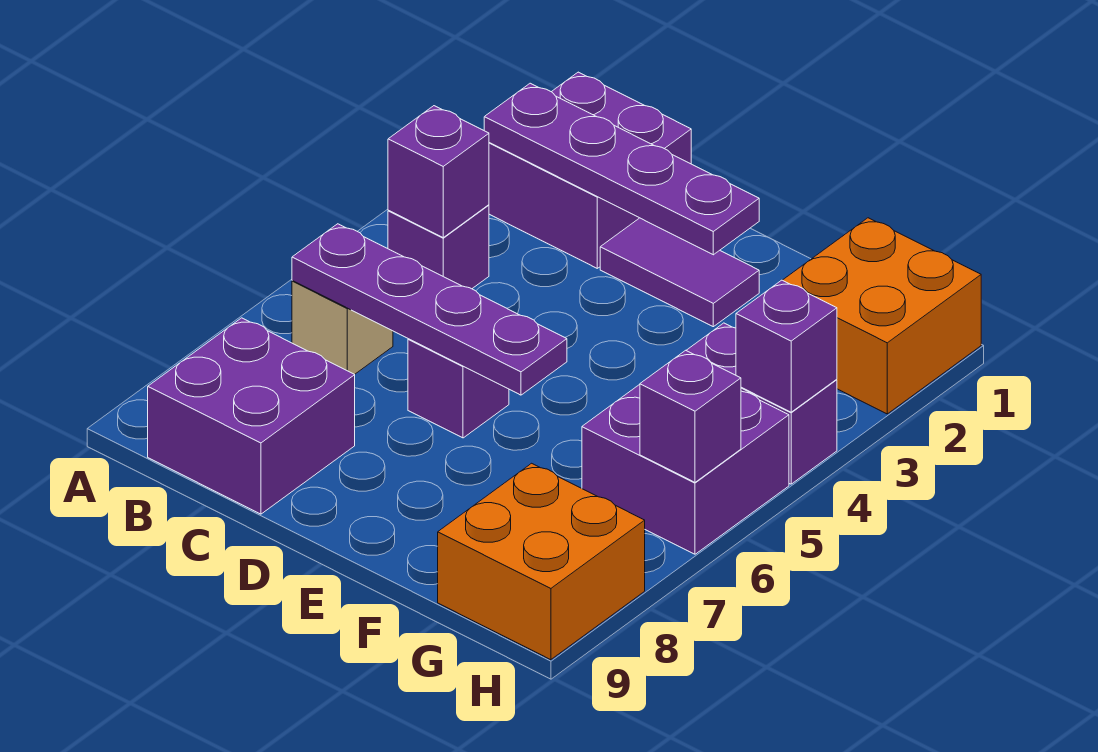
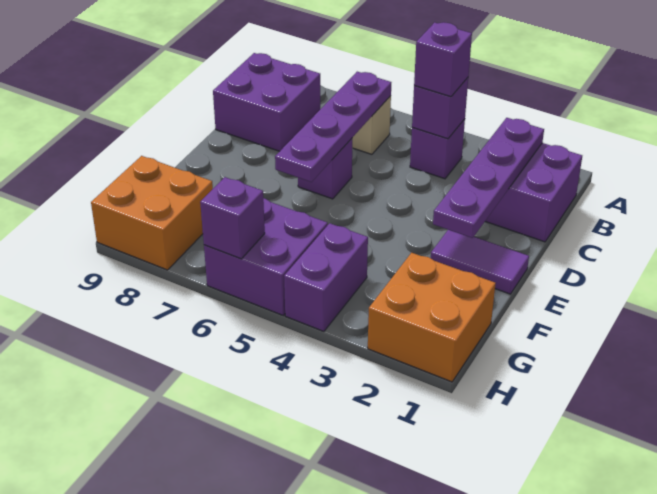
purple tile D2:E2 level 1 -> purple tile E1:E2 level 1
purple brick H4 level 2 -> purple brick B4 level 3

